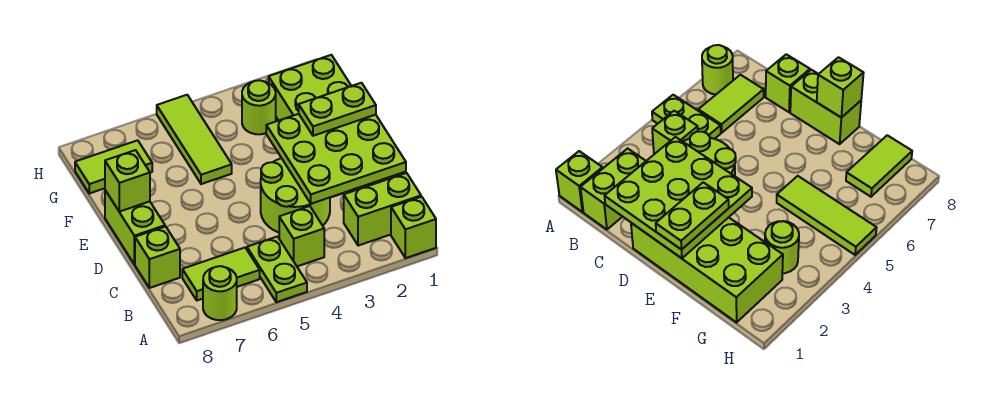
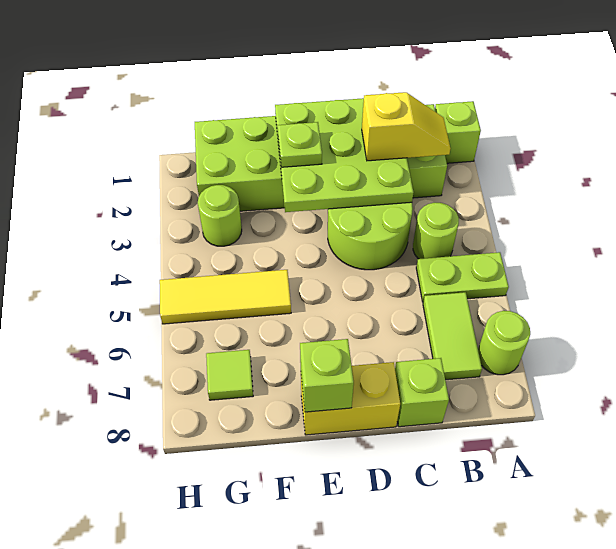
none -> yellow slope B2:C2 level 3 top C
lime brick B4 level 1 -> lime round brick B4 level 1
lime brick D8:E8 level 1 -> yellow brick D8:E8 level 1
lime plate E1:E2 level 3 -> lime plate E2 level 3
lime tile F5:H5 level 1 -> yellow tile F5:H5 level 1
lime tile G7:G8 level 1 -> lime tile G7 level 1

